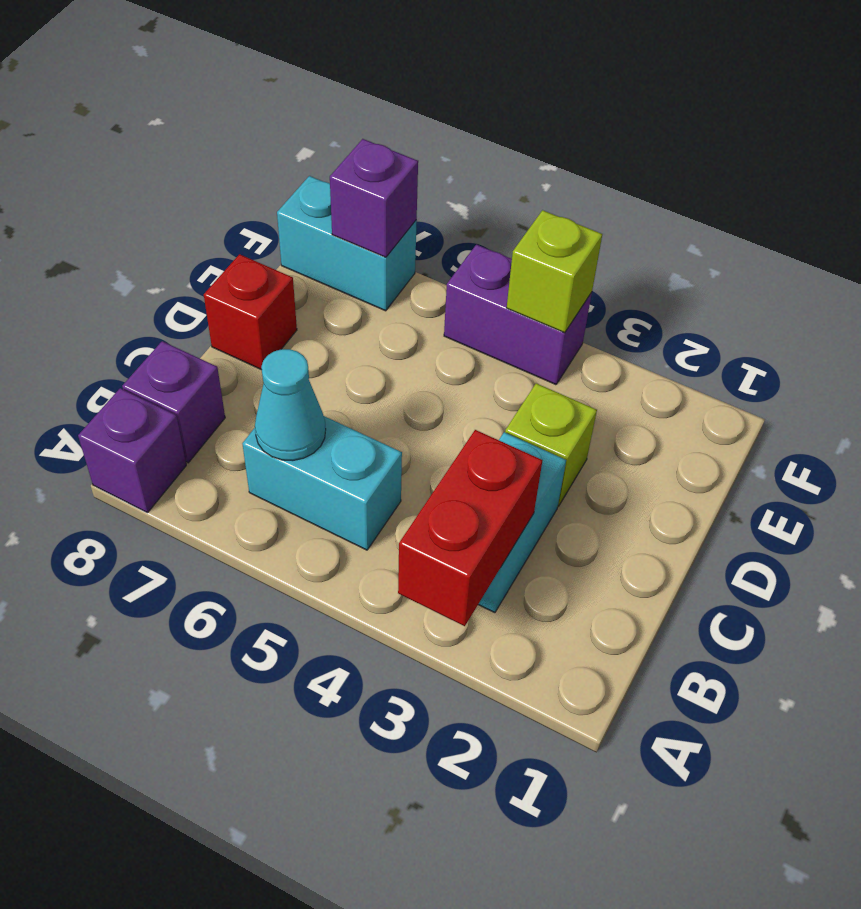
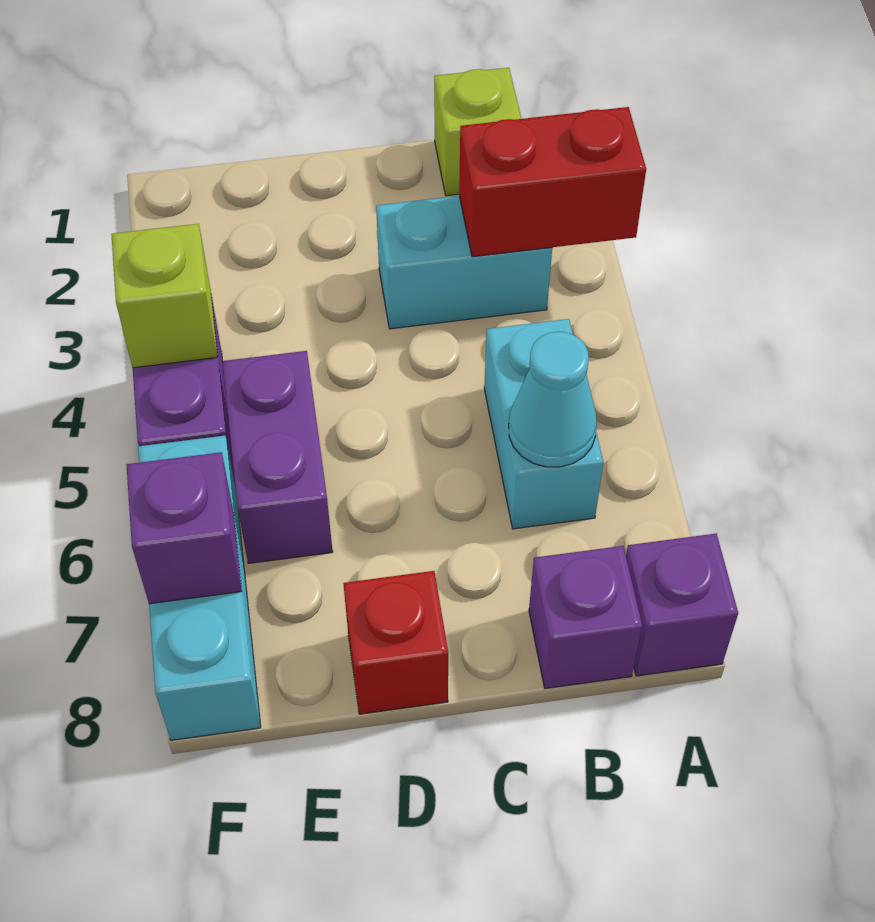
lime brick D3 level 1 -> lime brick B1 level 1
none -> purple brick E5:E6 level 1
cyan brick F7:F8 level 1 -> cyan brick F6:F8 level 1

